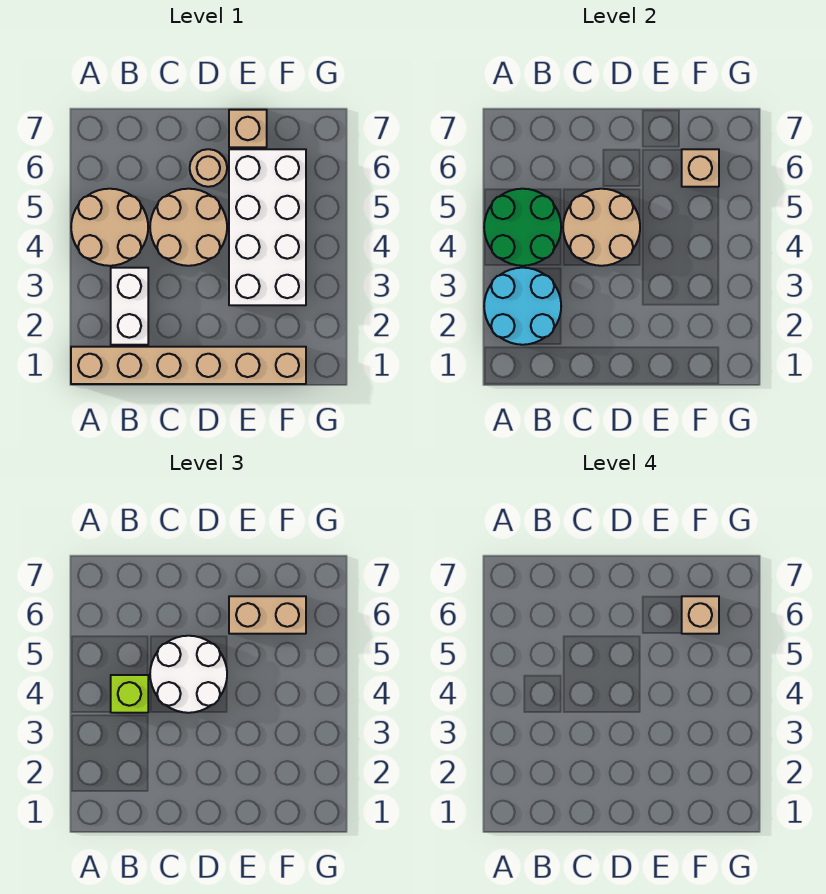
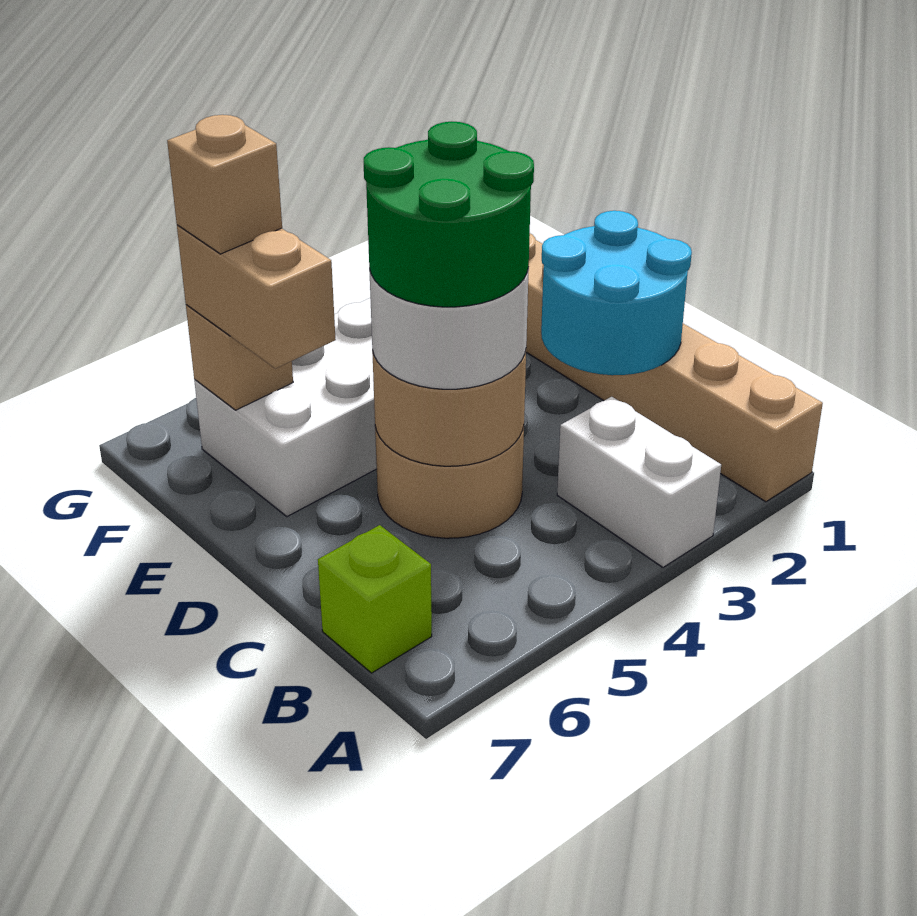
cyan round brick A2:B3 level 2 -> cyan round brick C1:D2 level 2
tan round brick A4:B5 level 1 -> none
green round brick A4:B5 level 2 -> green round brick C4:D5 level 4
white brick B2:B3 level 1 -> white brick A3:B3 level 1
lime brick B4 level 3 -> lime brick B7 level 1
tan round brick D6 level 1 -> none
tan brick E7 level 1 -> none

